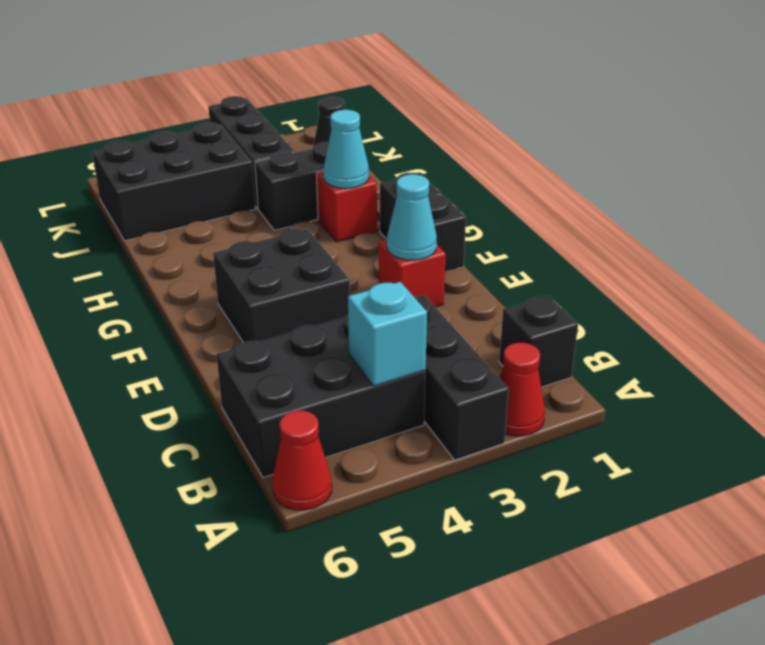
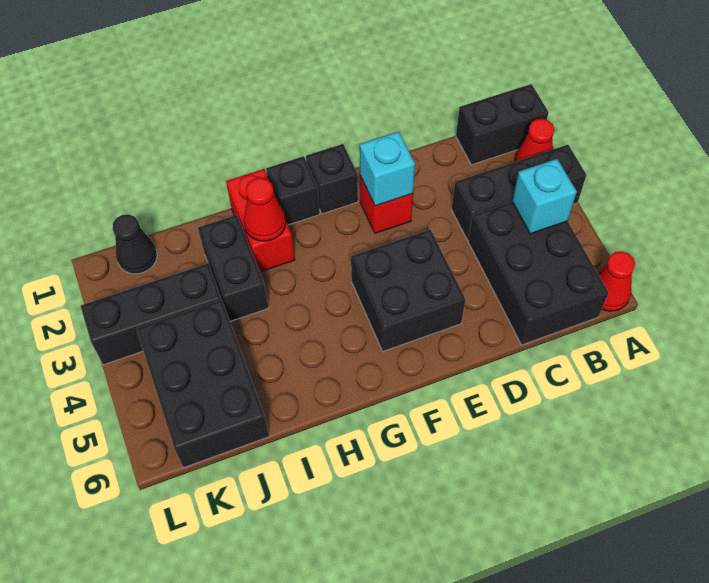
black brick B1 level 1 -> black brick A1:B1 level 1
cyan cone E2 level 2 -> cyan brick E2 level 2
red brick H2 level 1 -> red brick H1:H2 level 1
cyan cone H2 level 2 -> red cone H2 level 2

